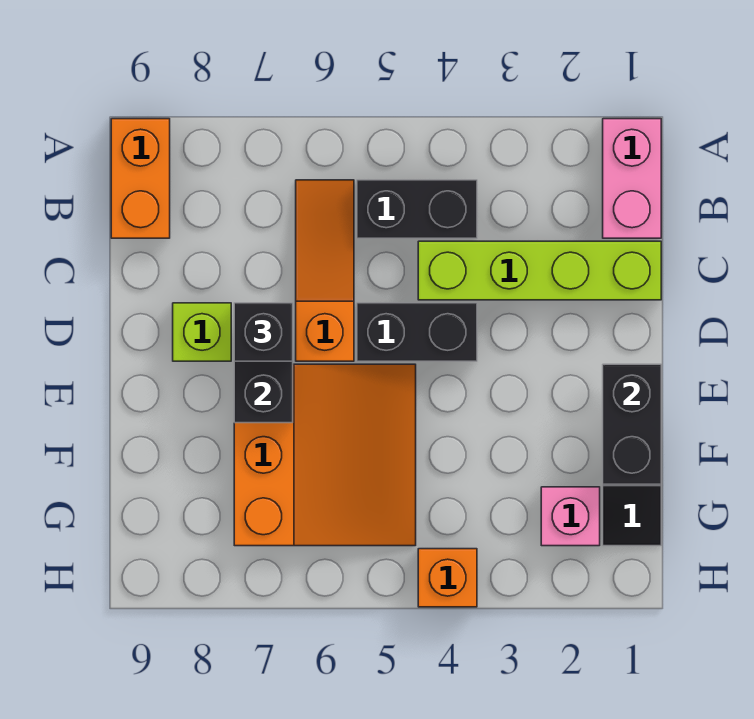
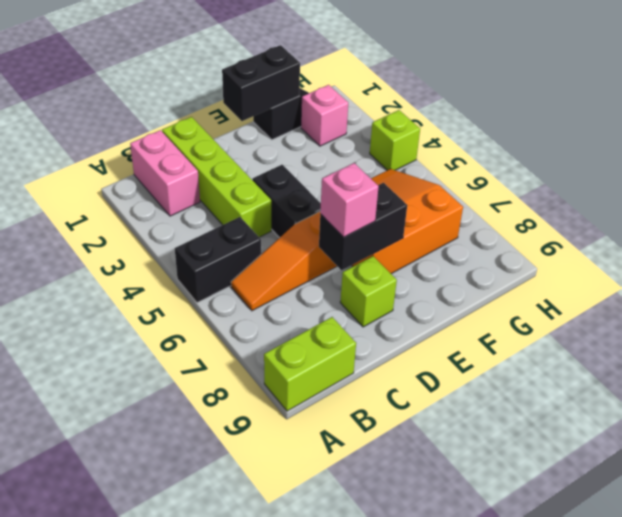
pink brick A1:B1 level 1 -> pink brick B1:B2 level 1
orange brick A9:B9 level 1 -> lime brick A9:B9 level 1
black brick B4:B5 level 1 -> black brick A5:B5 level 1
black brick D7 level 3 -> pink brick D7 level 3
orange brick H4 level 1 -> lime brick H4 level 1

